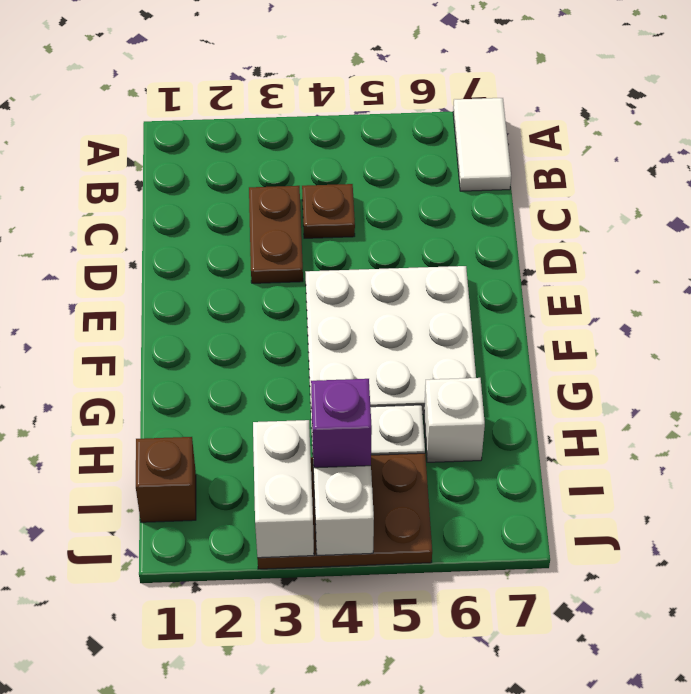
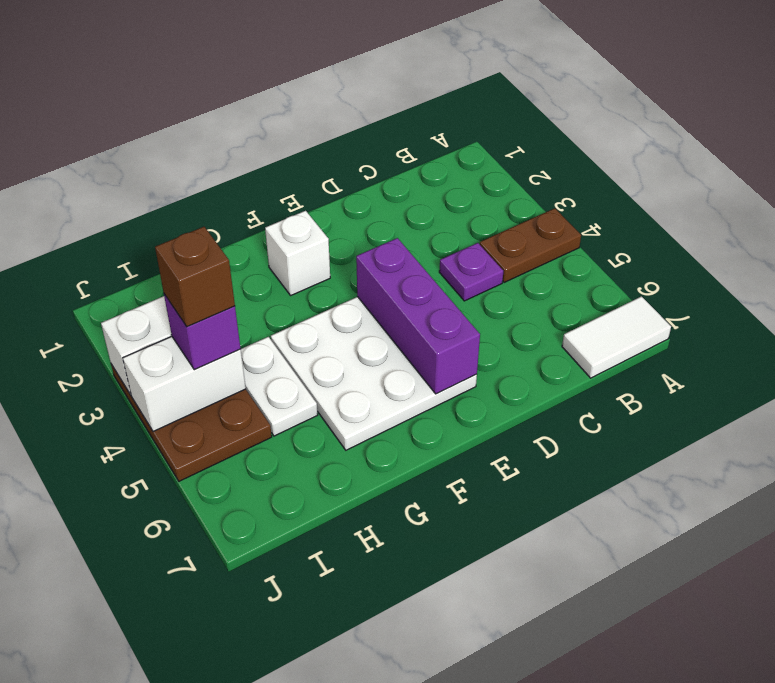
brown plate C3:D3 level 1 -> brown plate A4:B4 level 1
brown plate C4 level 1 -> purple plate C4 level 1
none -> purple brick E4:E6 level 2
white brick H6 level 1 -> white brick F2 level 1
brown brick I1 level 1 -> brown brick I4 level 4

